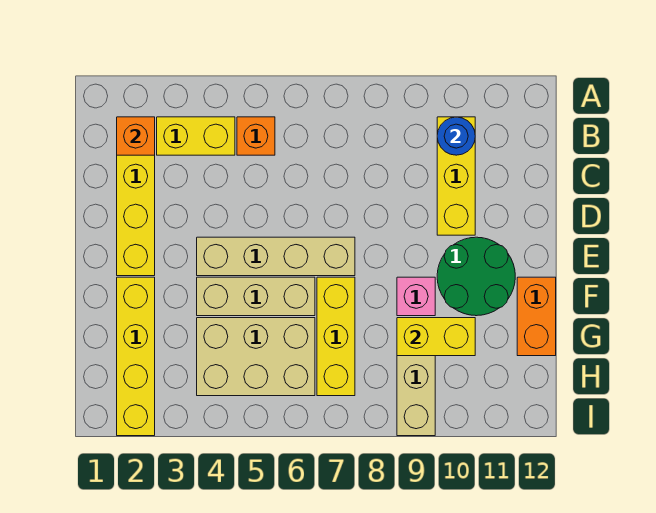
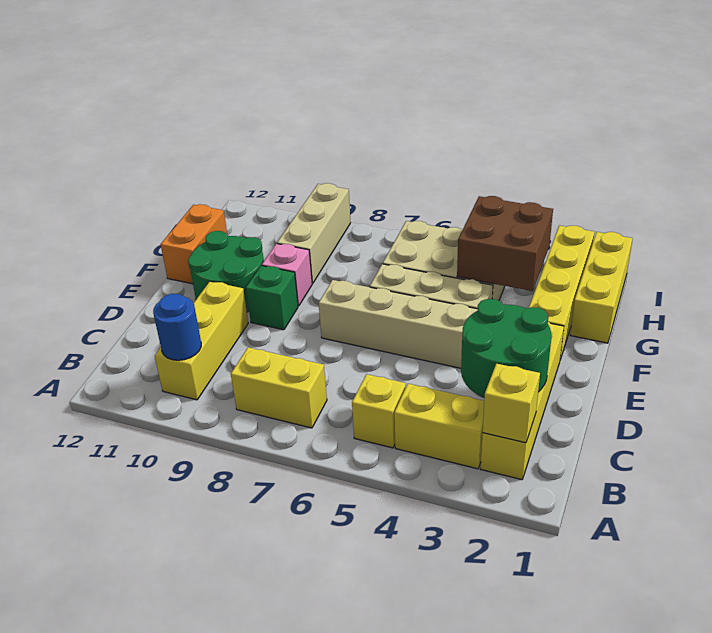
orange brick B2 level 2 -> yellow brick B2 level 2
orange brick B5 level 1 -> yellow brick B5 level 1
none -> green round brick C2:D3 level 2
none -> green brick E9 level 1
yellow brick F7:H7 level 1 -> yellow brick G1:I1 level 1
none -> brown brick G3:H4 level 2
yellow brick G9:G10 level 2 -> yellow brick B7:B8 level 1

